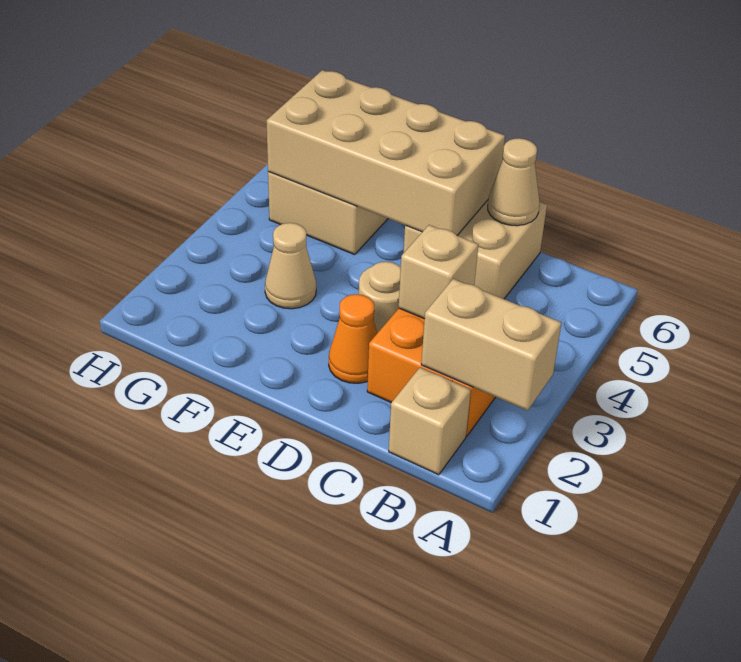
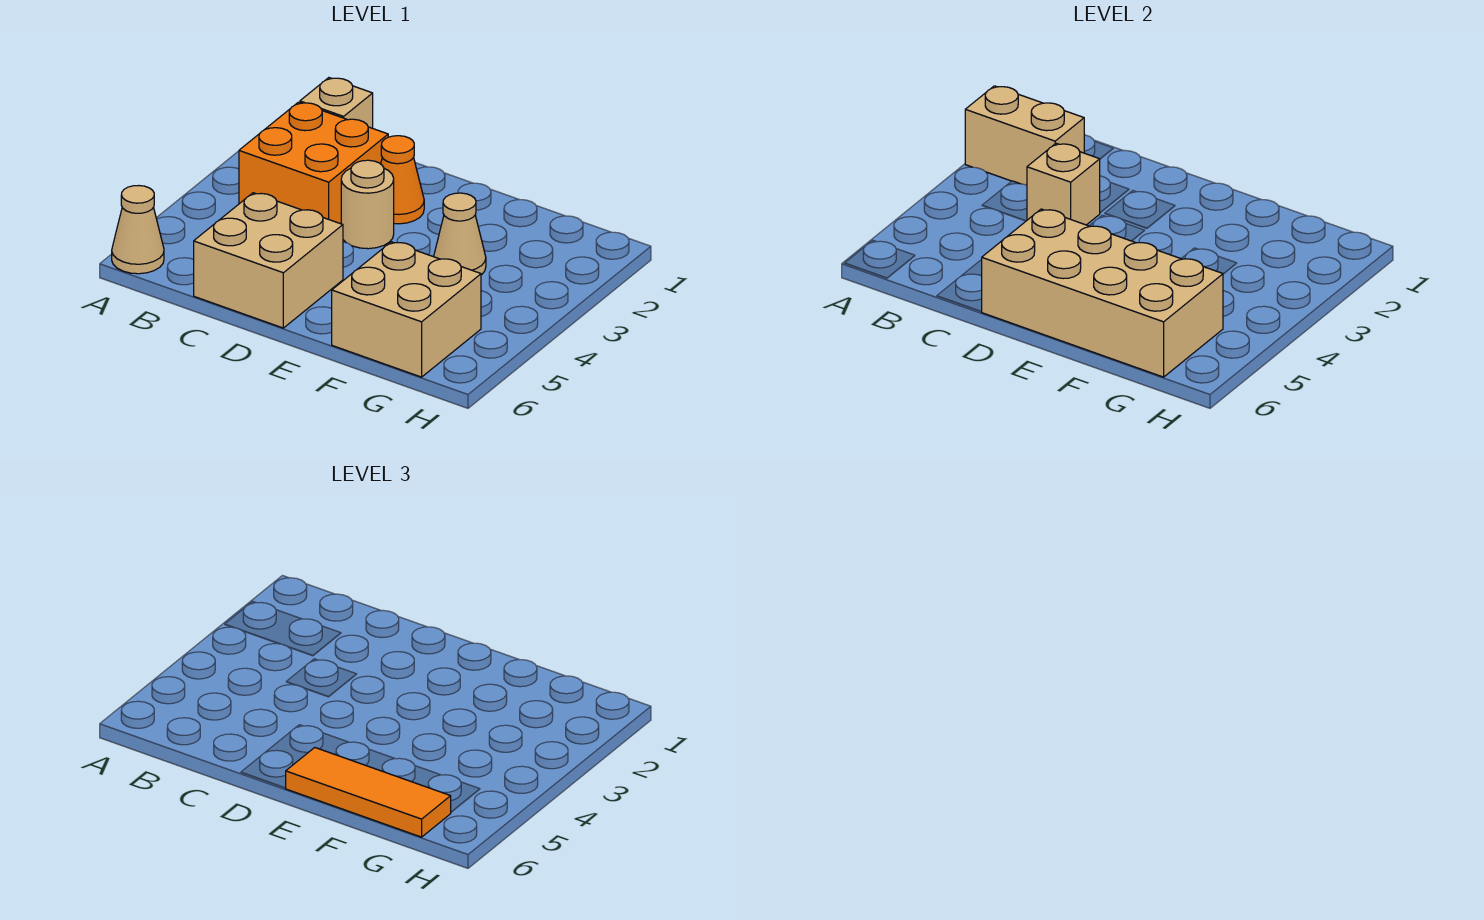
tan cone C6 level 2 -> tan cone A6 level 1
none -> orange tile E6:G6 level 3

